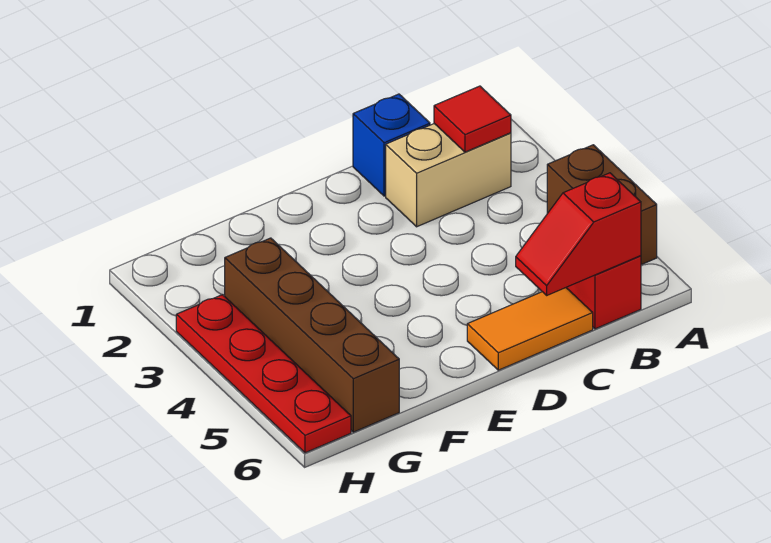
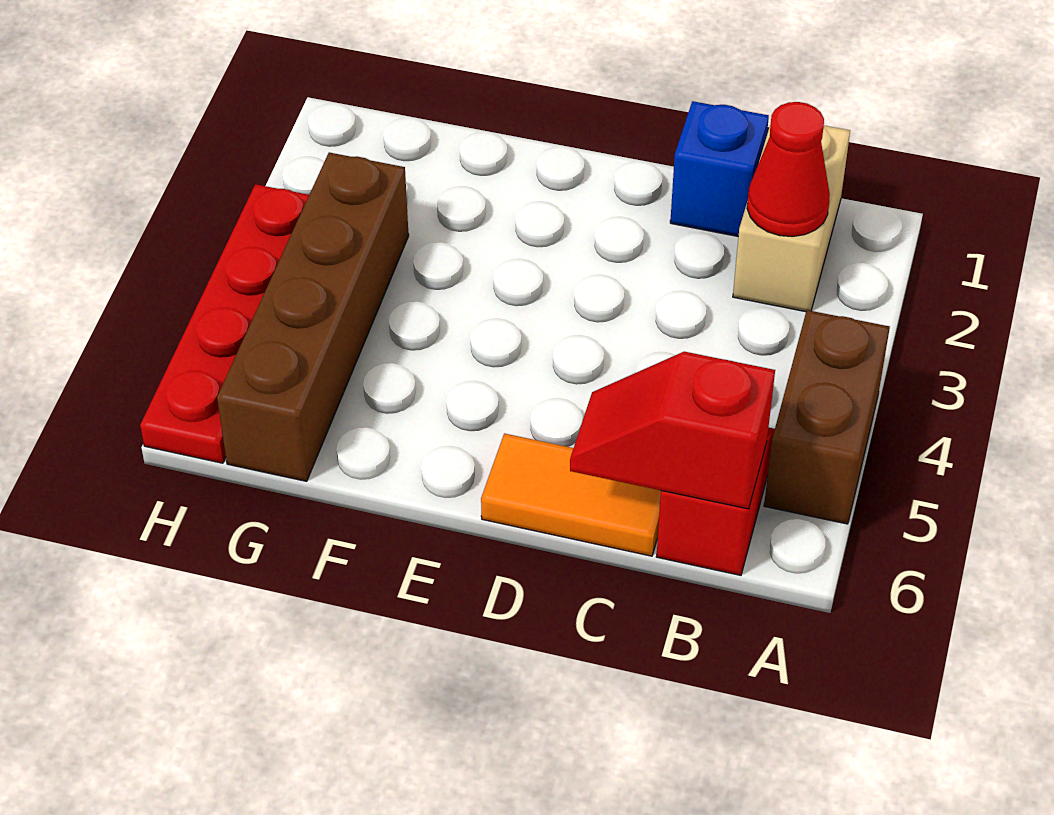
tan brick B2:C2 level 1 -> tan brick B1:B2 level 1
red tile B2 level 2 -> red cone B2 level 2

